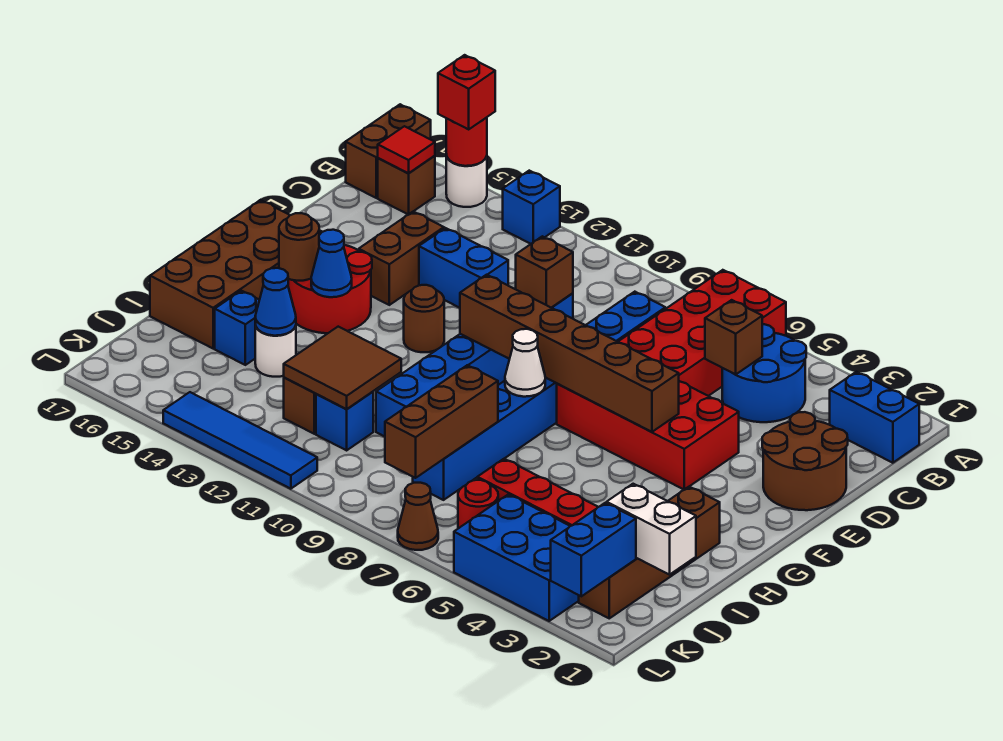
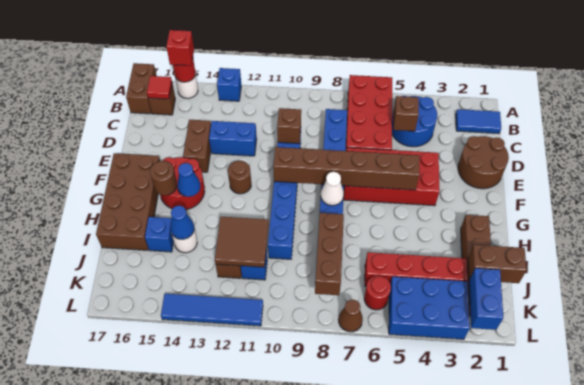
blue brick B1:B2 level 1 -> blue tile B1:B2 level 1
white brick J1:J2 level 2 -> brown brick J1:J2 level 2

